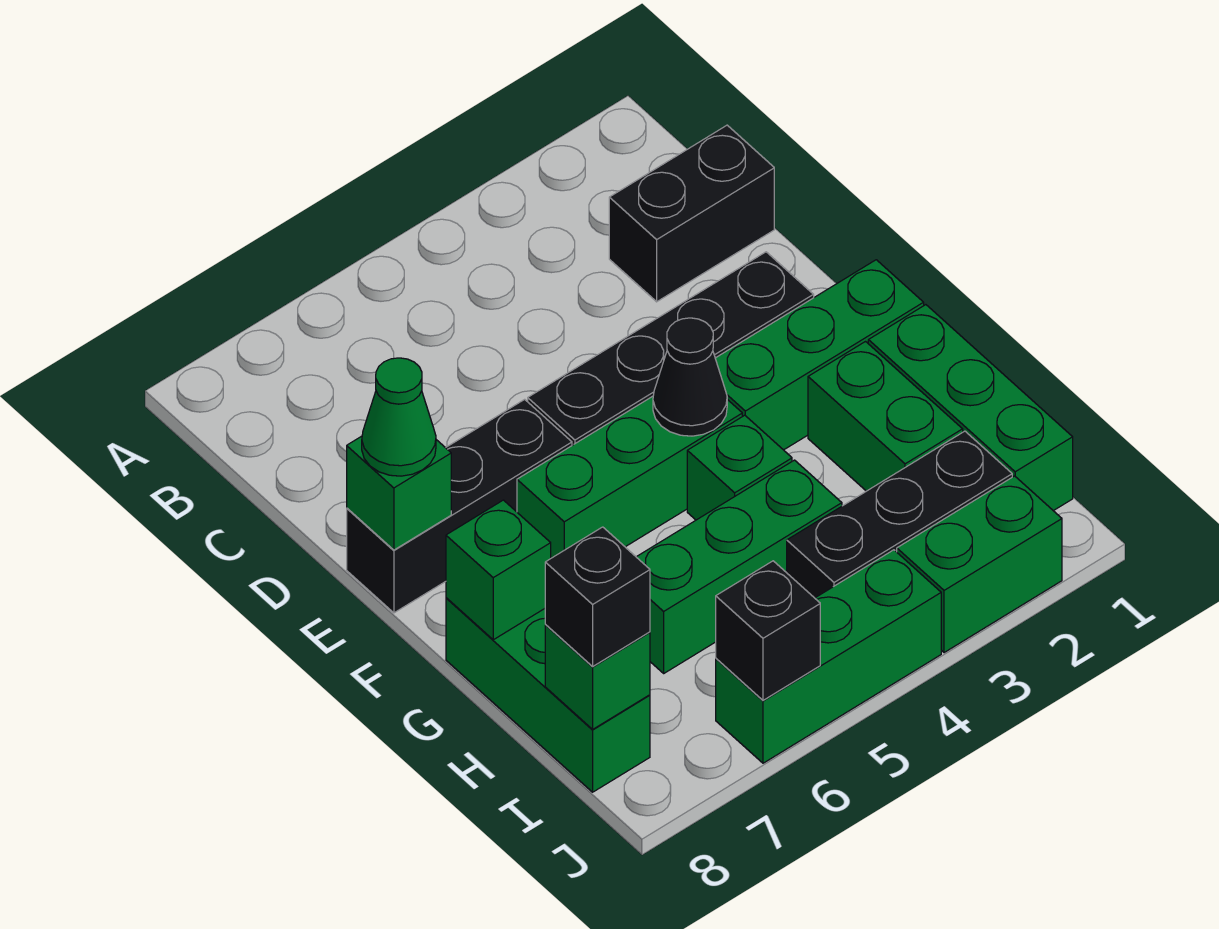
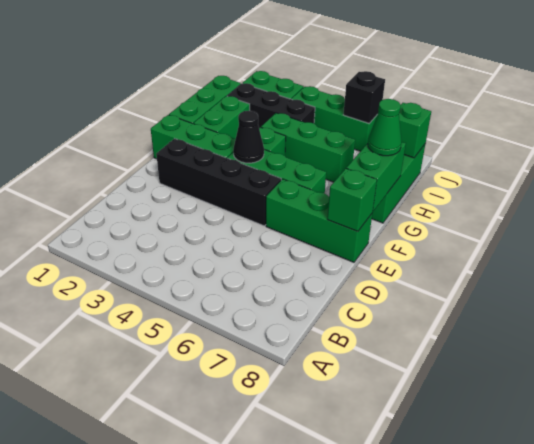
black brick C1:C2 level 1 -> none
black brick E6:E8 level 1 -> green brick E6:E8 level 1
green cone E8 level 3 -> green cone G8 level 3
green brick G8 level 2 -> green brick F8:G8 level 2
black brick I8 level 3 -> none

